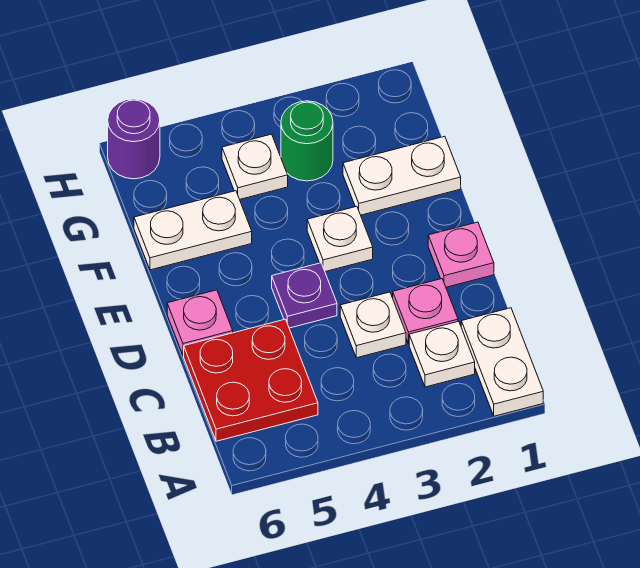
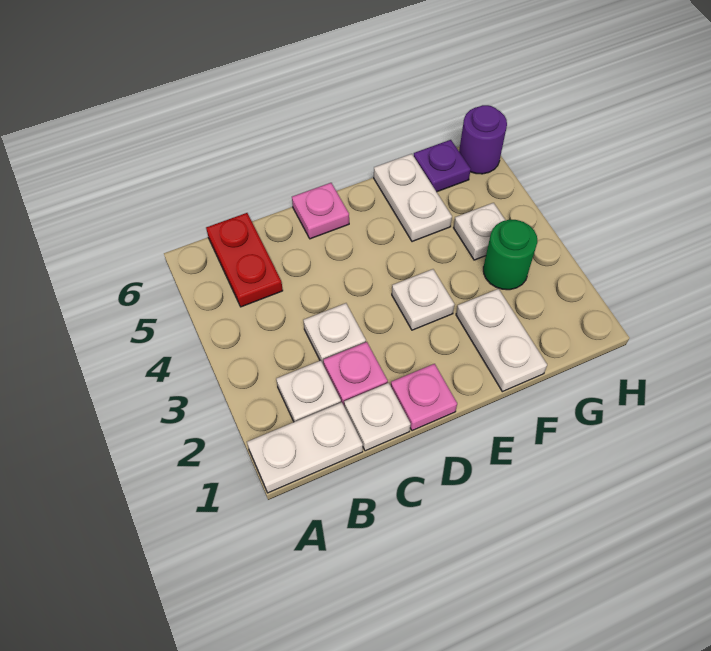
red plate B5:C6 level 1 -> red plate B5:B6 level 1
none -> white plate C1 level 1
purple plate D4 level 1 -> purple plate G6 level 1

